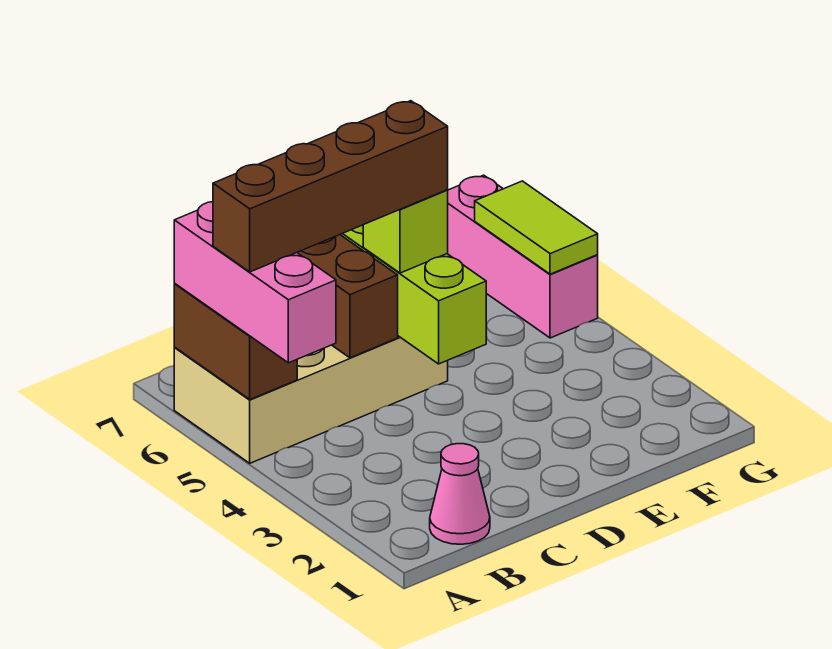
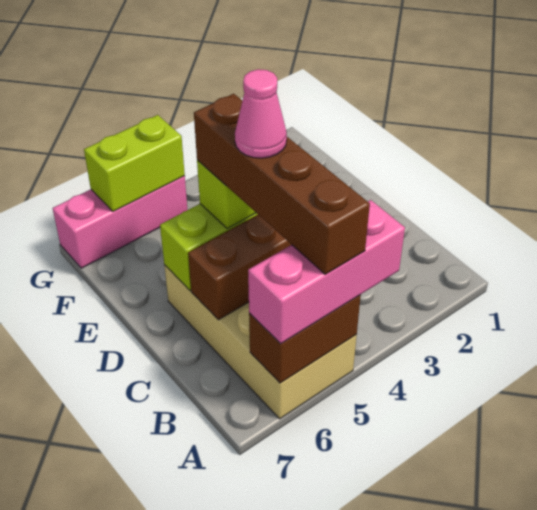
pink cone B1 level 1 -> pink cone C5 level 5
lime tile G5:G6 level 2 -> lime brick G5:G6 level 2

